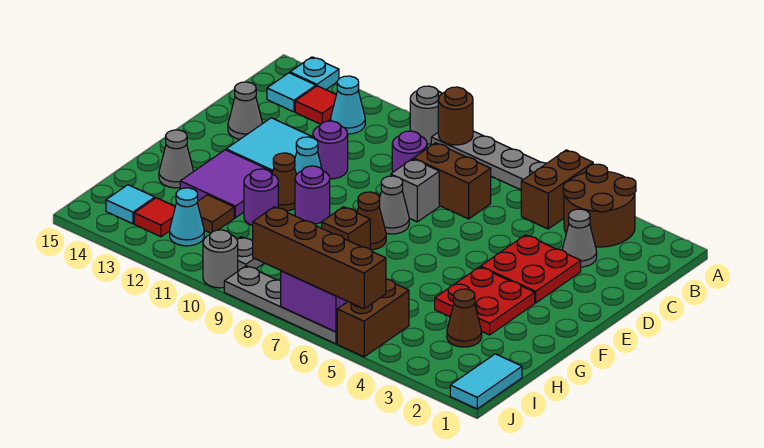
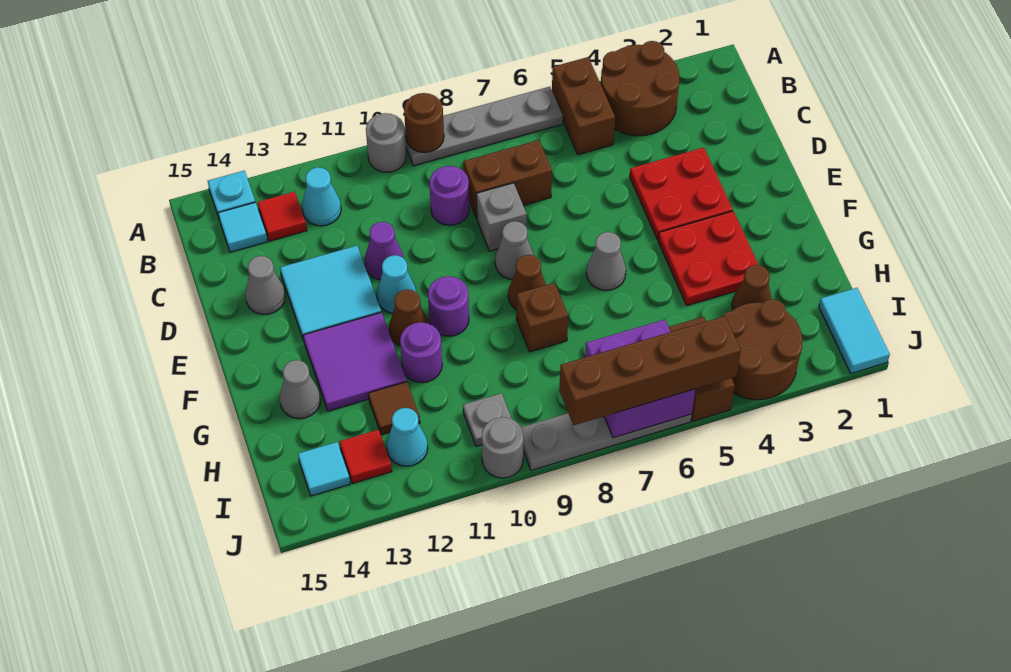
grey cone C3 level 1 -> grey cone F6 level 1
purple round brick D11 level 1 -> purple cone D11 level 1
none -> brown round brick I3:J4 level 1

